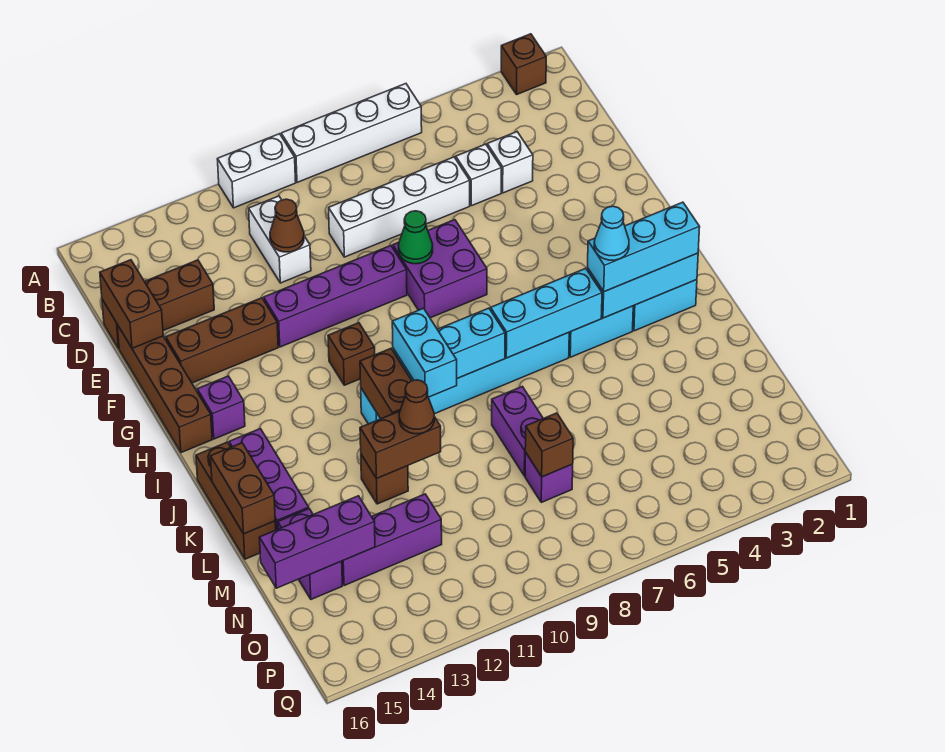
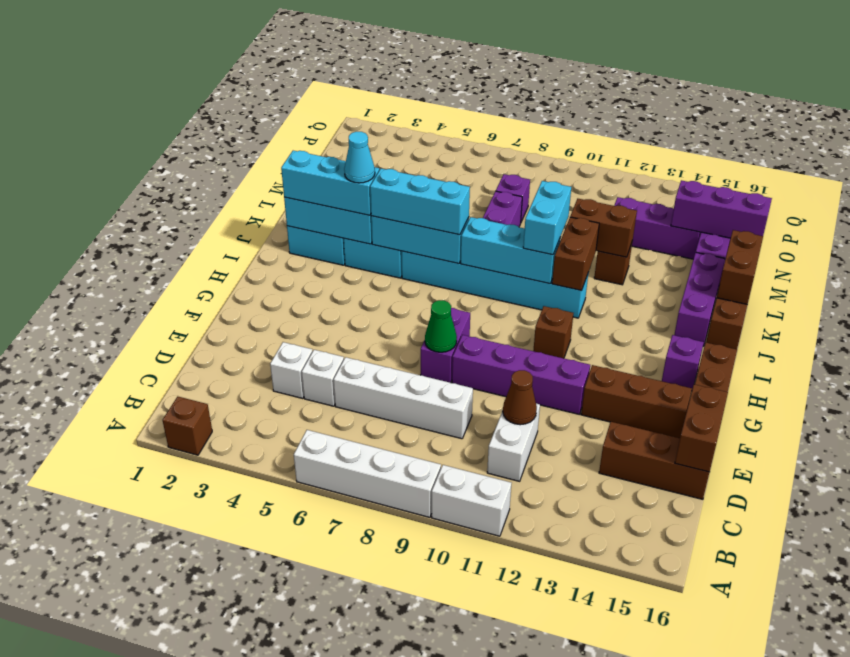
purple brick F7:G8 level 1 -> purple brick F8:G8 level 1
none -> cyan brick J5:J7 level 3
brown cone L11 level 3 -> none
brown brick N8 level 2 -> none

